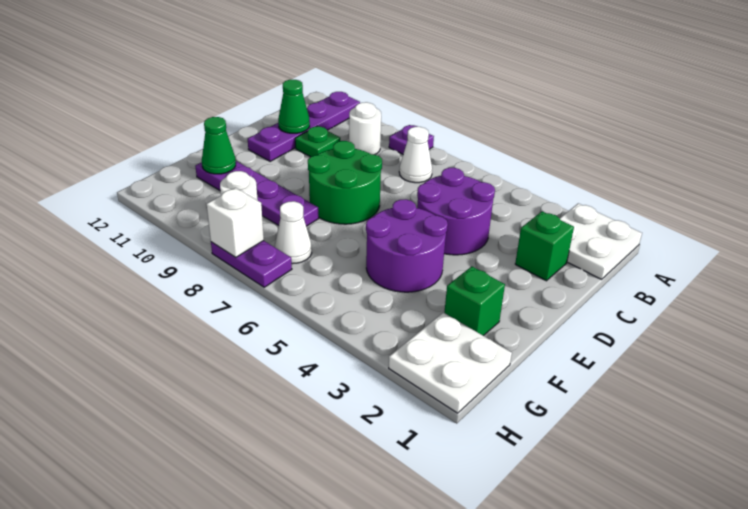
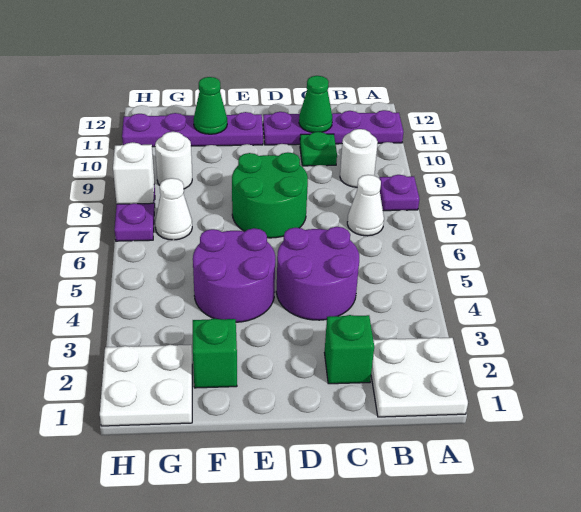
purple plate F8:F11 level 1 -> purple plate E11:H11 level 1

